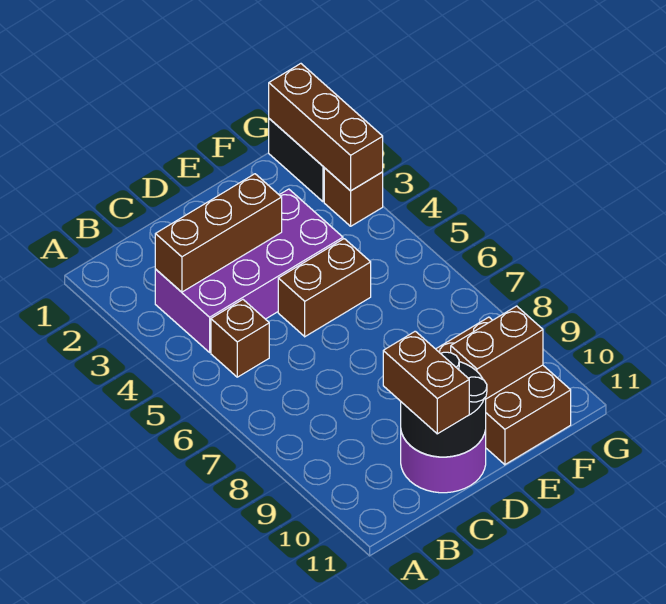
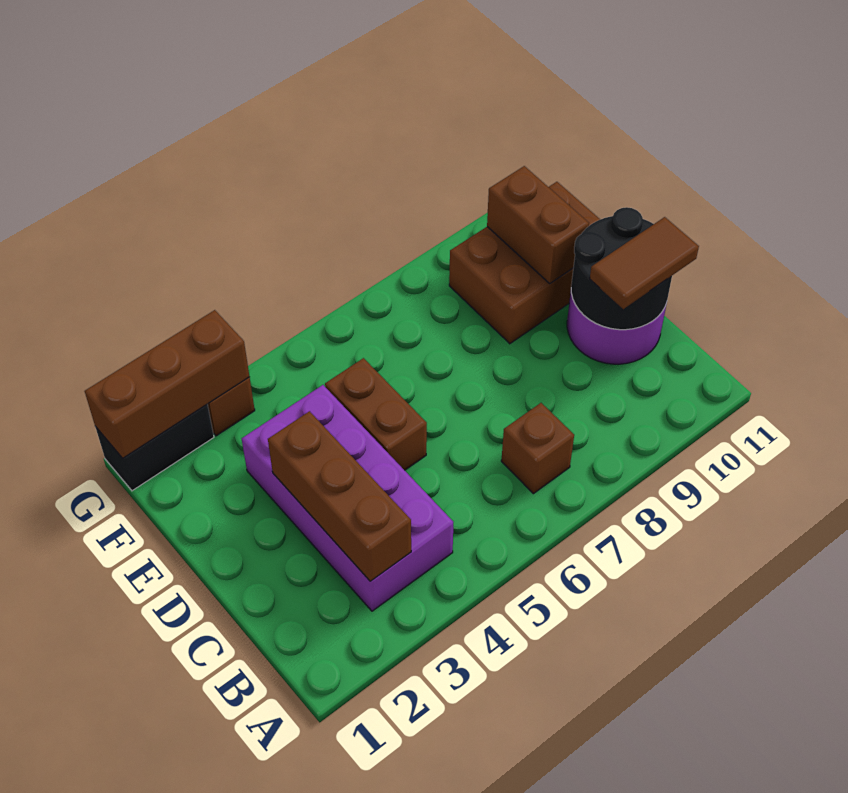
brown brick B5 level 1 -> brown brick B7 level 1
brown brick C10:C11 level 3 -> brown tile C10:C11 level 3

